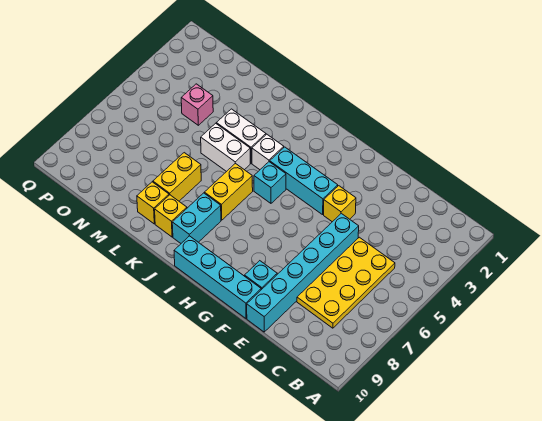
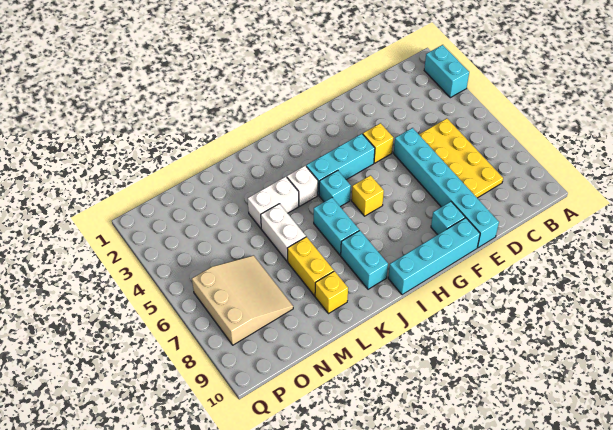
none -> cyan brick A2:A3 level 1
yellow brick J6:J7 level 1 -> cyan brick J6:J7 level 1
white brick K5:L5 level 1 -> white brick L5:L6 level 1
yellow brick K9 level 1 -> yellow brick H6 level 1
pink brick N4 level 1 -> none
none -> tan slope N6:P8 level 1 top P

